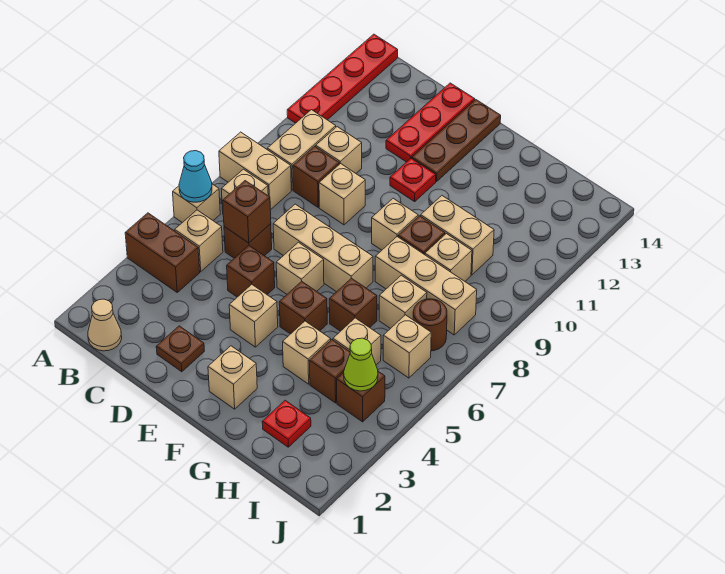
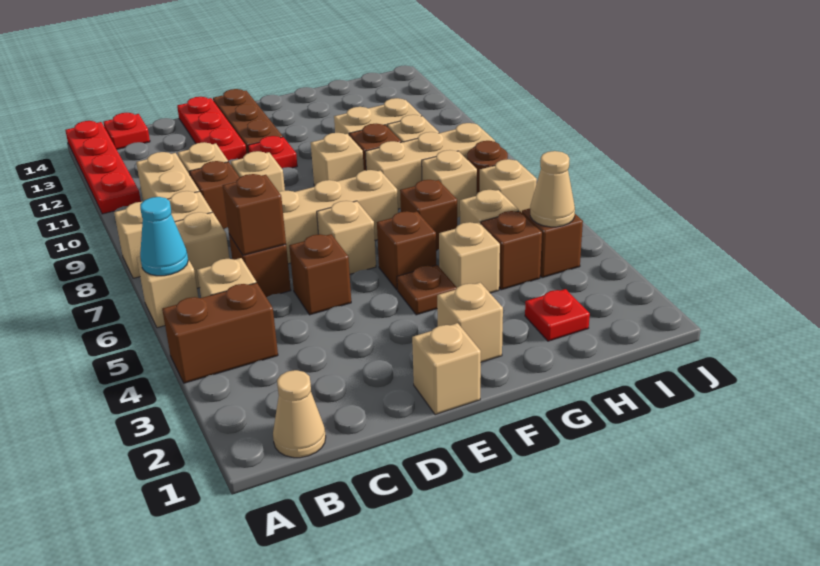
none -> red plate B14 level 1
brown plate D2 level 1 -> brown plate F4 level 1
tan brick E4 level 1 -> tan brick E1 level 1
lime cone I4 level 2 -> tan cone I4 level 2

